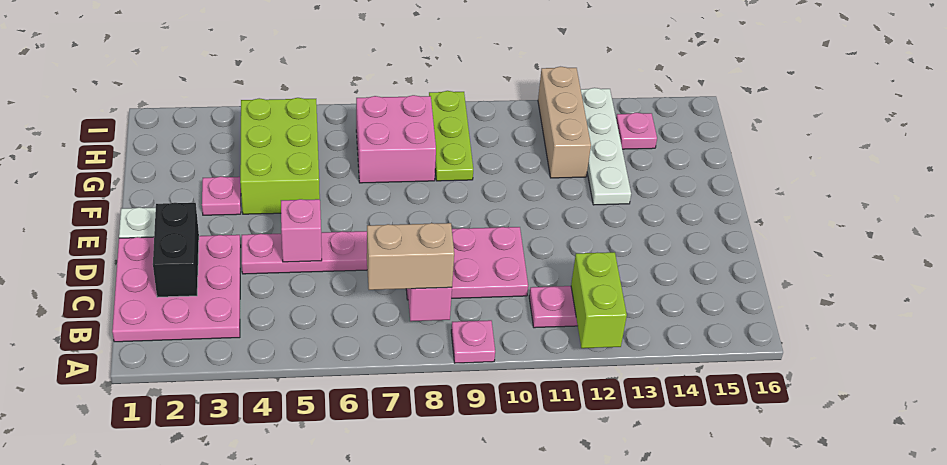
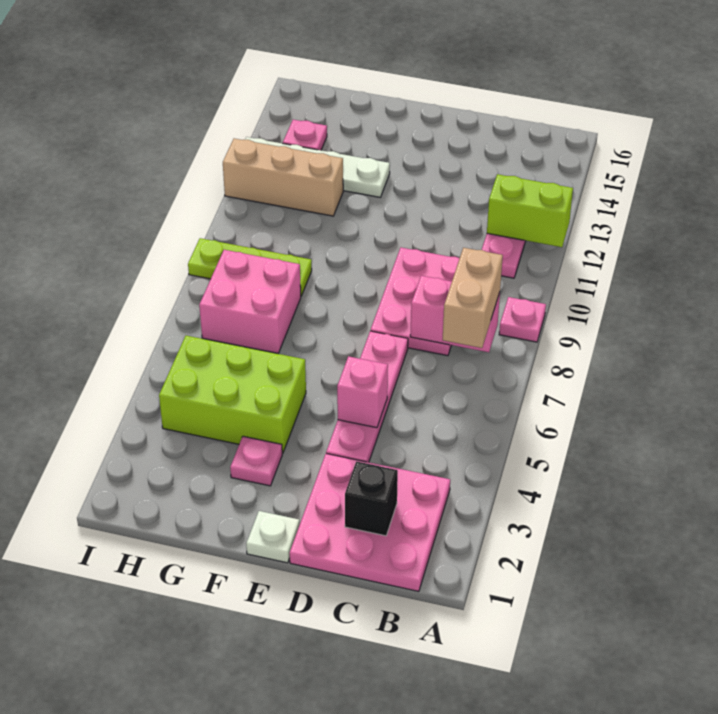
black brick C2:D2 level 2 -> black brick C2 level 2

